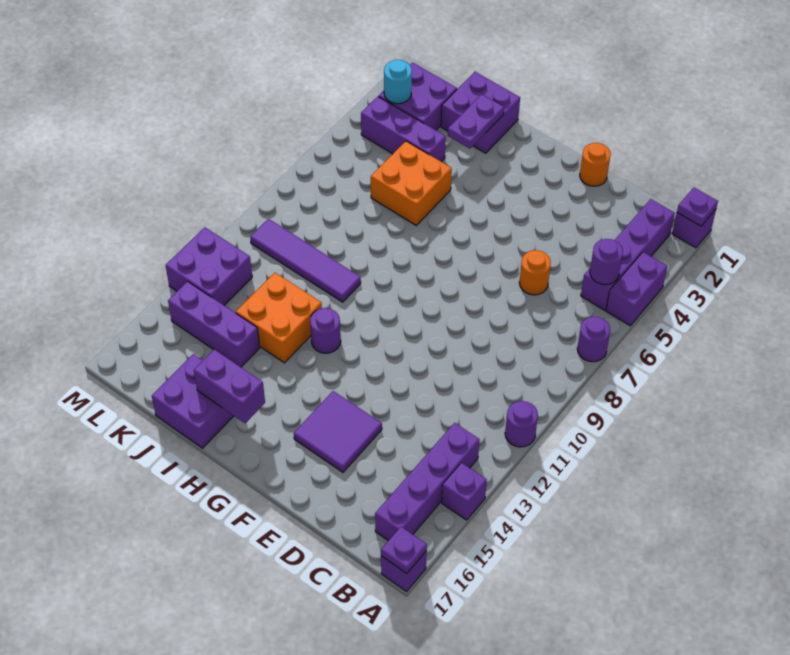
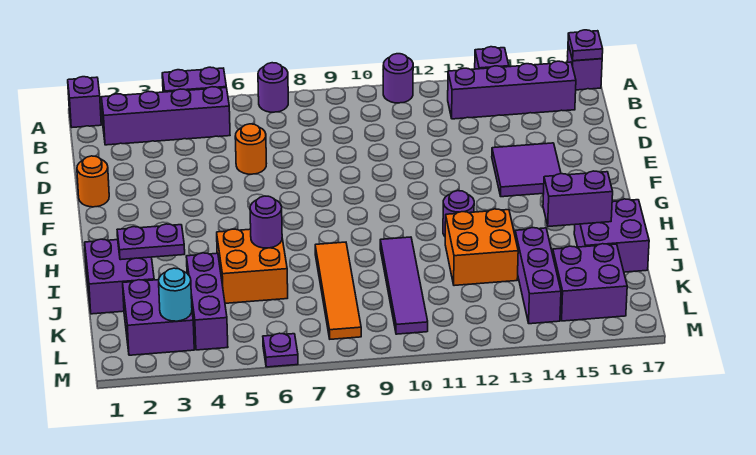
purple plate A1 level 2 -> purple plate M6 level 1
purple round brick B5 level 2 -> purple round brick I6 level 2
purple brick H16:I16 level 2 -> purple brick I15:I16 level 2
none -> orange tile I8:L8 level 1
purple brick L12:M13 level 1 -> purple brick K15:L16 level 1

